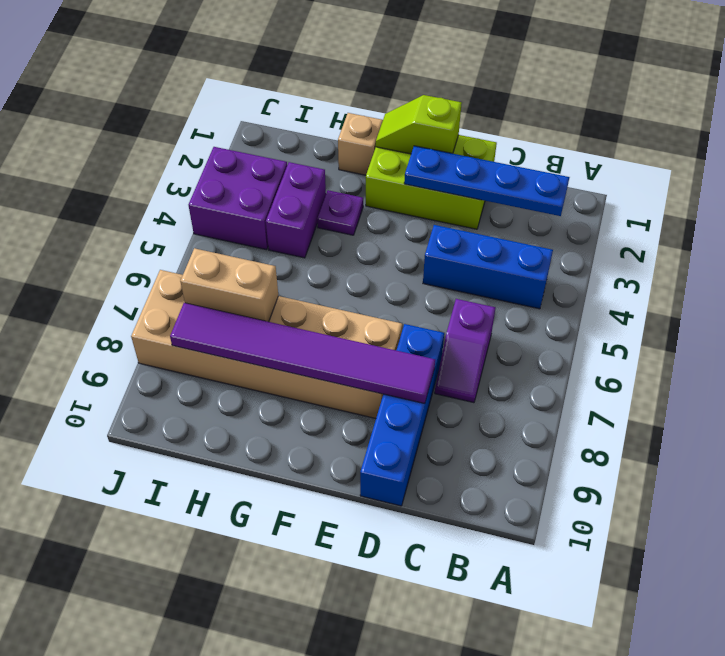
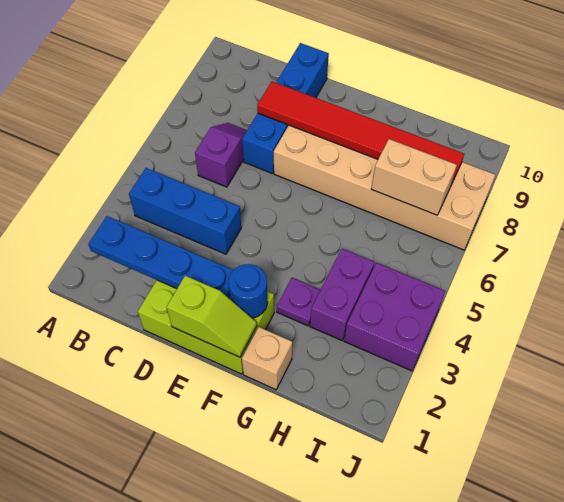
purple tile D8:I8 level 2 -> red tile D8:I8 level 2
none -> blue round brick F2 level 2

